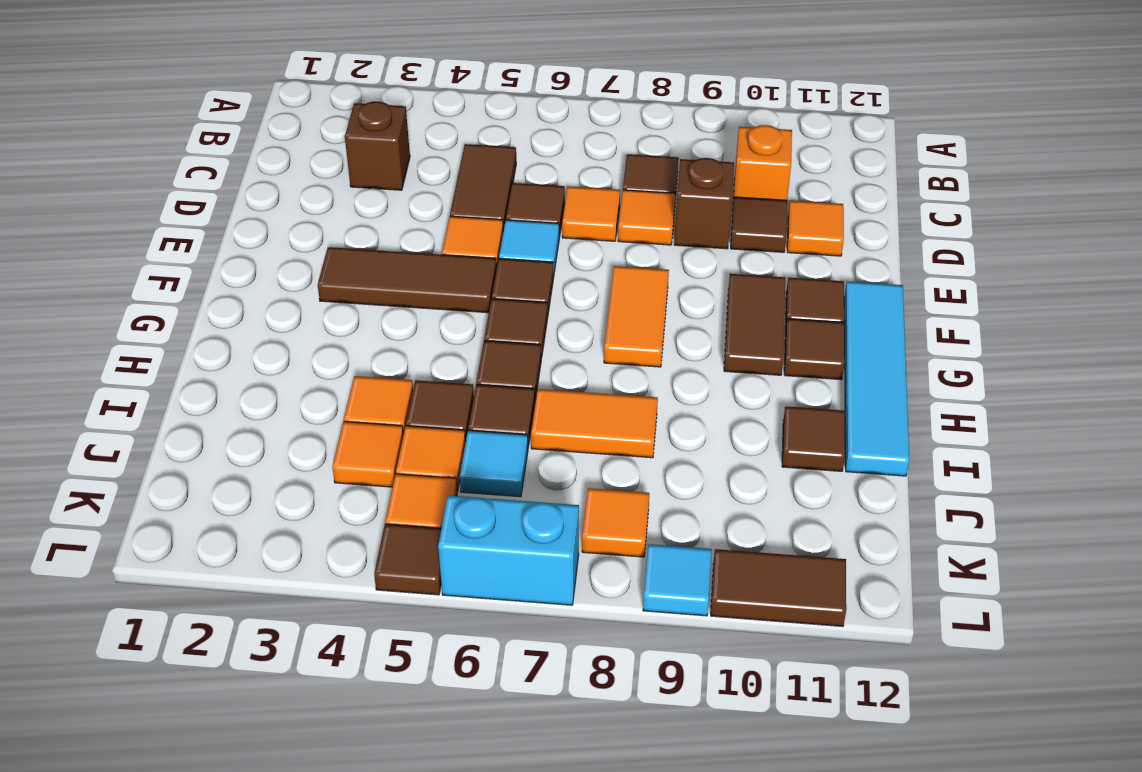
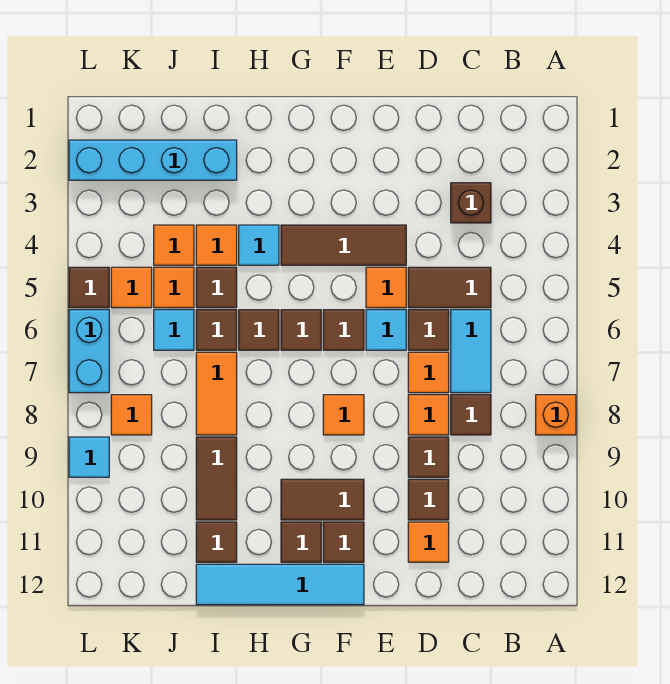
none -> cyan tile C6:C7 level 1
orange brick C10 level 1 -> orange brick A8 level 1
brown brick D9 level 1 -> brown tile D9 level 1
brown tile F3:F5 level 1 -> brown tile E4:G4 level 1
orange tile F8:G8 level 1 -> orange tile F8 level 1
none -> cyan tile H4 level 1
none -> cyan brick I2:L2 level 1
brown tile L10:L11 level 1 -> brown tile I9:I10 level 1

